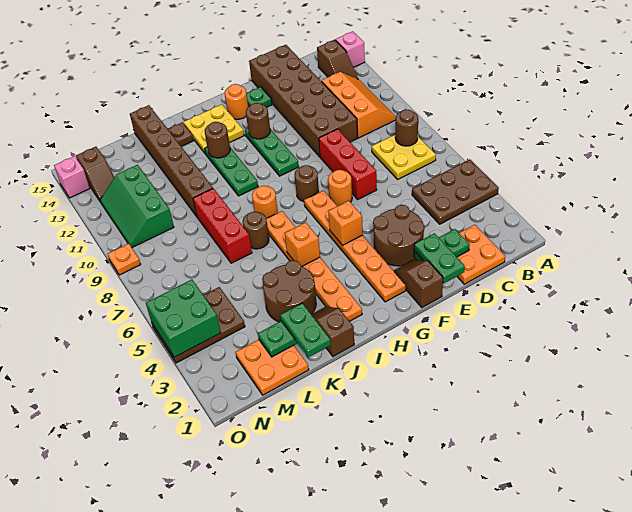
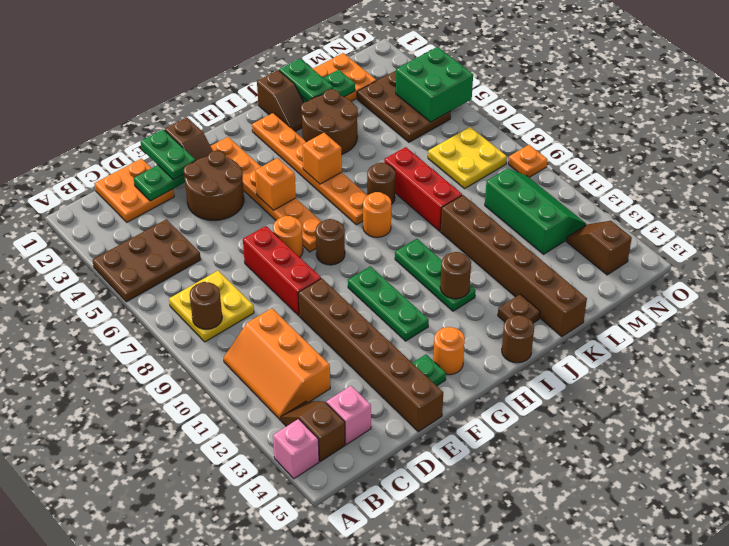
brown brick D10:E15 level 1 -> brown brick E10:E15 level 1
brown round brick G12 level 2 -> brown round brick I15 level 1
yellow plate H13:I14 level 1 -> yellow plate M7:N8 level 1
brown plate M4:O5 level 1 -> brown plate M3:N5 level 1
pink brick O14 level 1 -> pink brick C14 level 1

